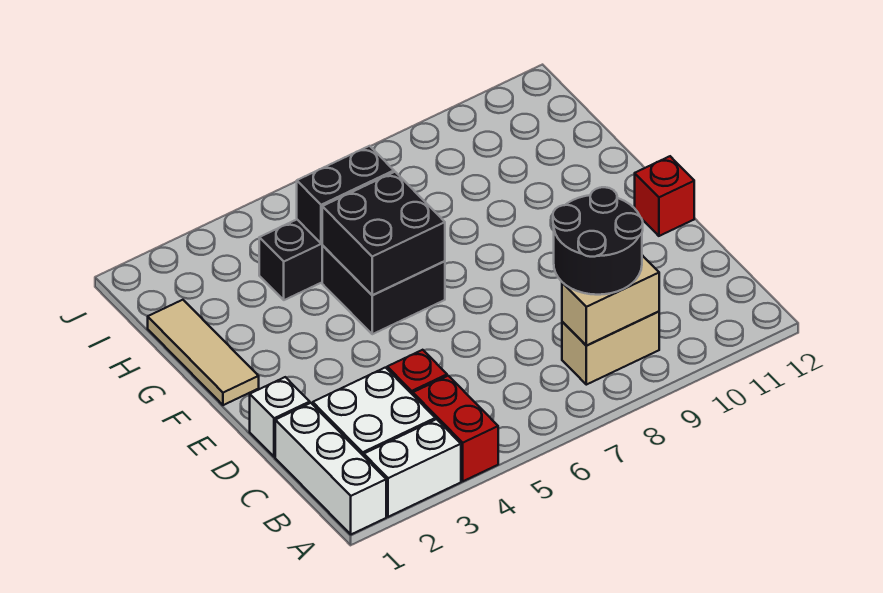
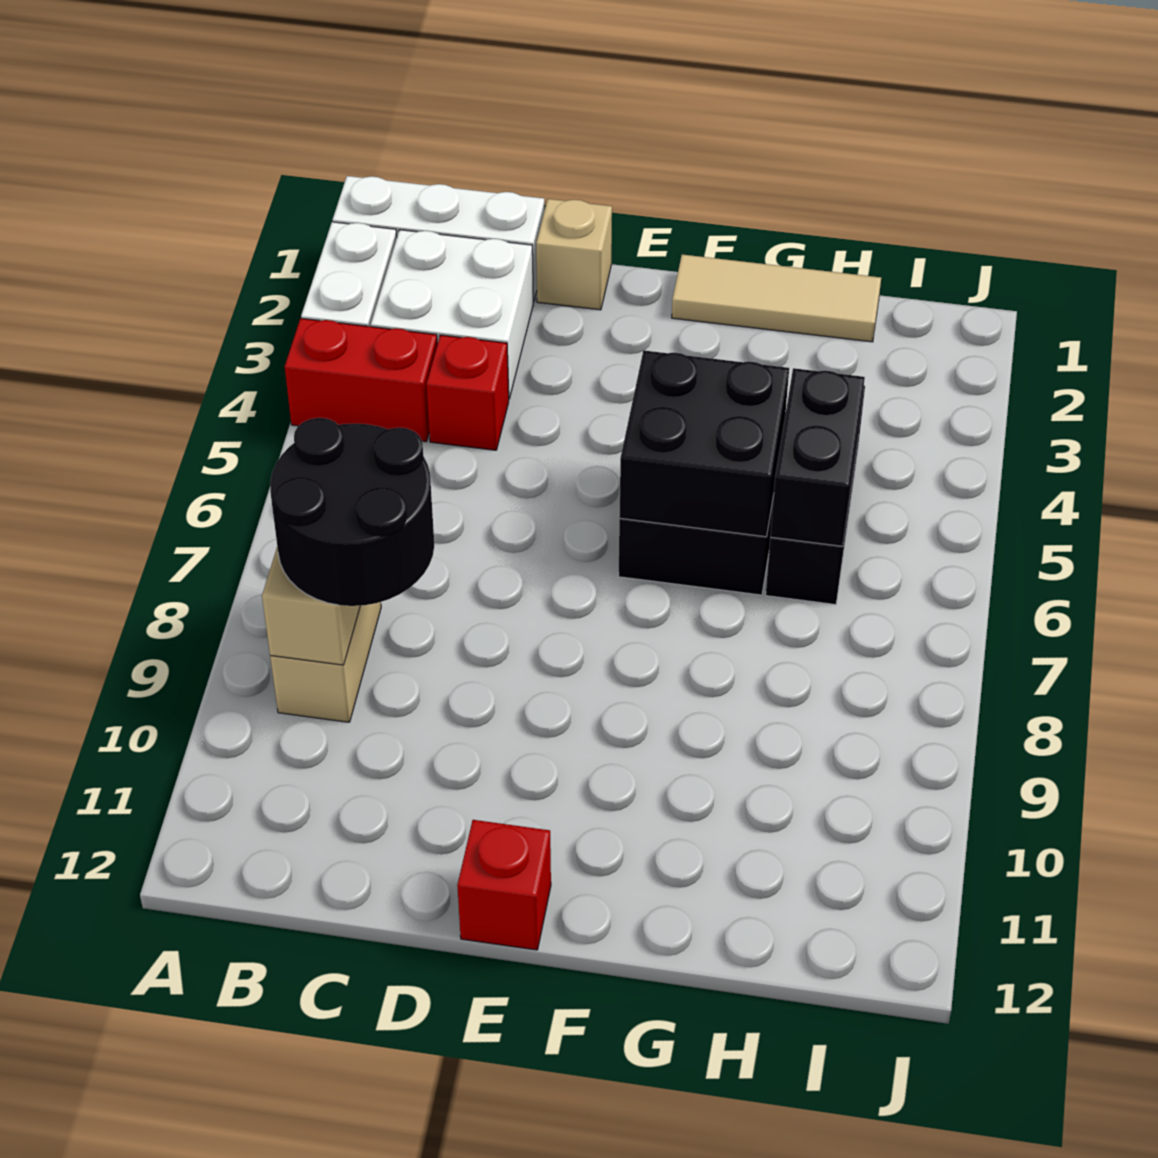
white brick D1 level 1 -> tan brick D1 level 1

